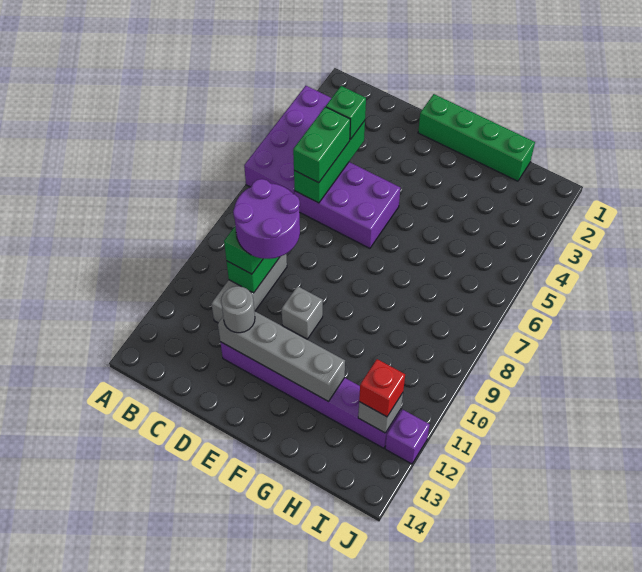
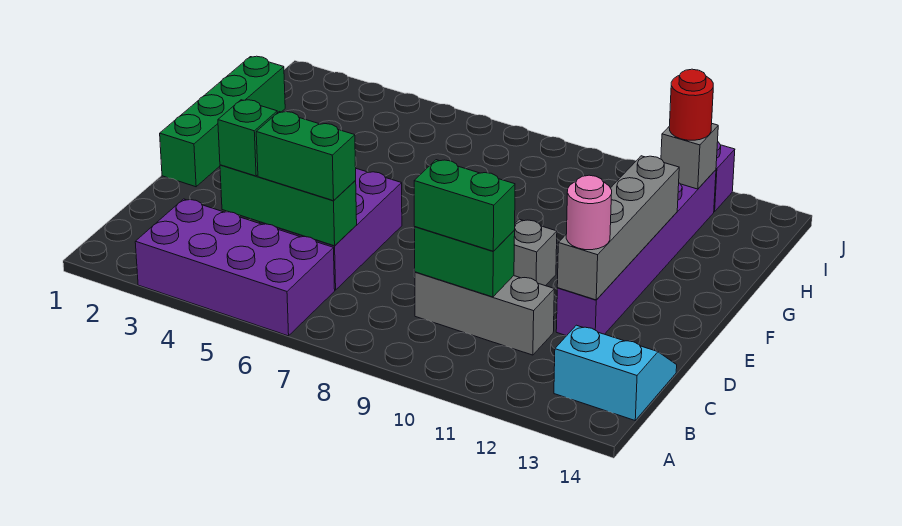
none -> cyan slope B13:C14 level 1 top B
purple round brick C9:D10 level 4 -> none
grey round brick D12 level 3 -> pink round brick D12 level 3
red brick I12 level 3 -> red round brick I12 level 3

